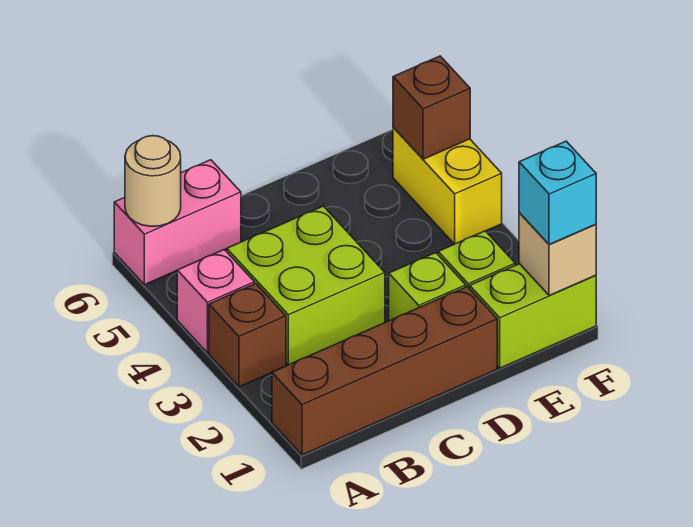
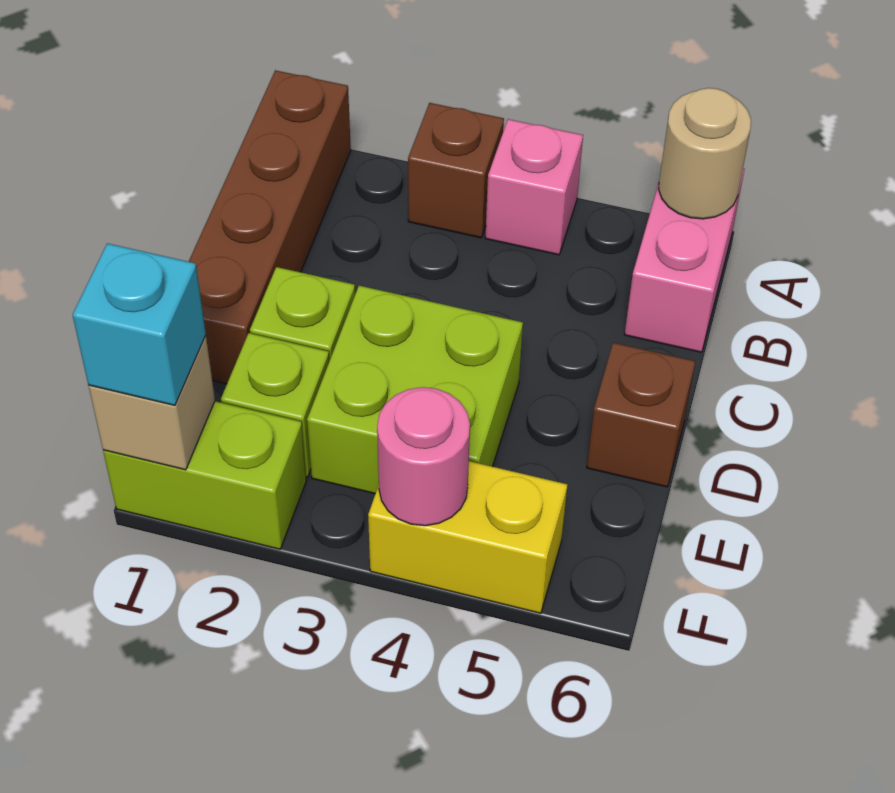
lime brick B3:C4 level 1 -> lime brick D3:E4 level 1
lime brick E1:F1 level 1 -> lime brick F1:F2 level 1
none -> pink round brick F4 level 2
brown brick F5 level 2 -> brown brick D6 level 1

